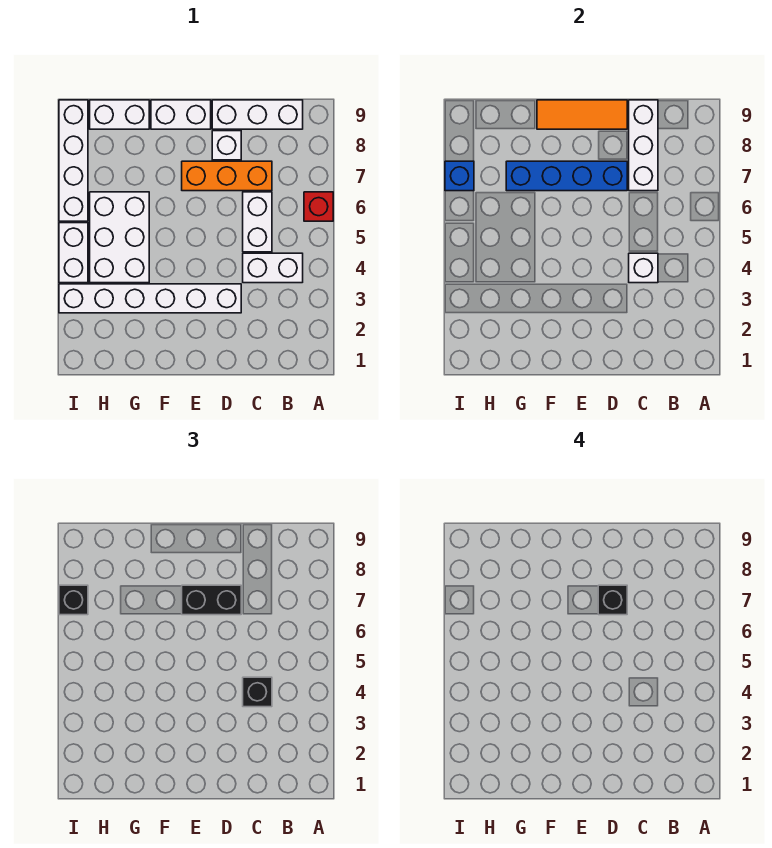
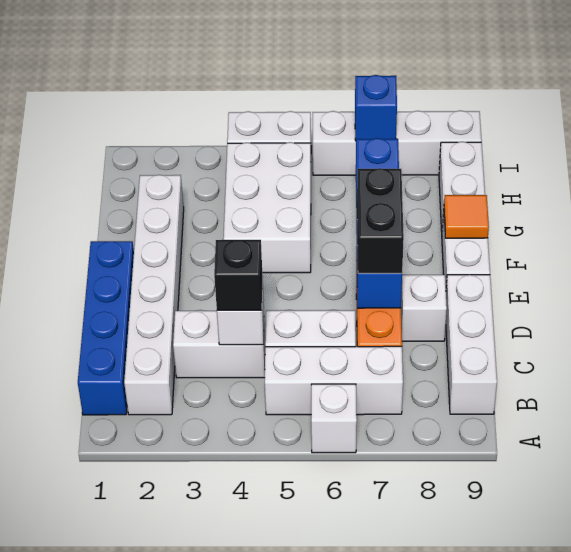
red brick A6 level 1 -> white brick A6 level 1
none -> blue brick B1:E1 level 1
white brick B4:C4 level 1 -> white brick C3:C4 level 1
white brick C7:C9 level 2 -> white brick B5:B7 level 1
white brick D3:I3 level 1 -> white brick B2:G2 level 1
black brick D7 level 4 -> none
orange tile D9:F9 level 2 -> orange tile F9 level 2
white brick G4:H6 level 1 -> white brick F4:H5 level 1
black brick I7 level 3 -> none

